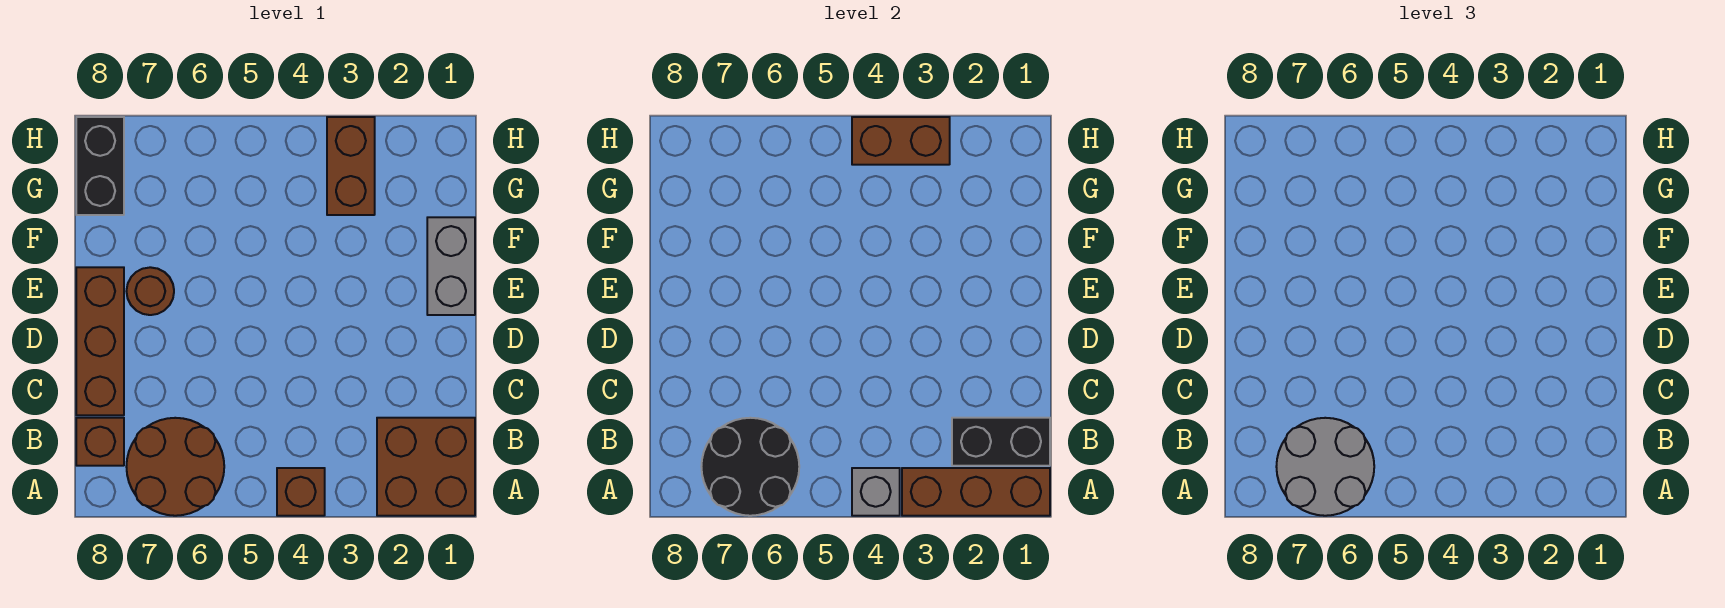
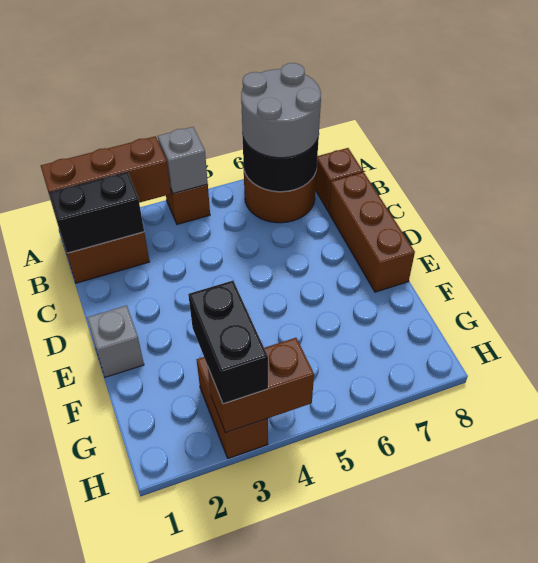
grey brick E1:F1 level 1 -> grey brick E1 level 1
brown round brick E7 level 1 -> none
black brick G8:H8 level 1 -> black brick G3:H3 level 3

